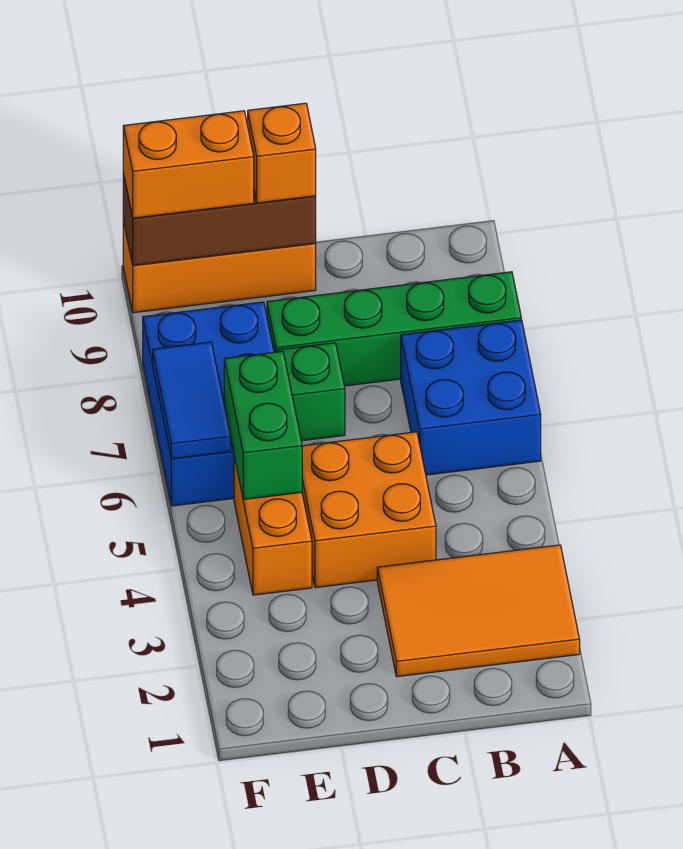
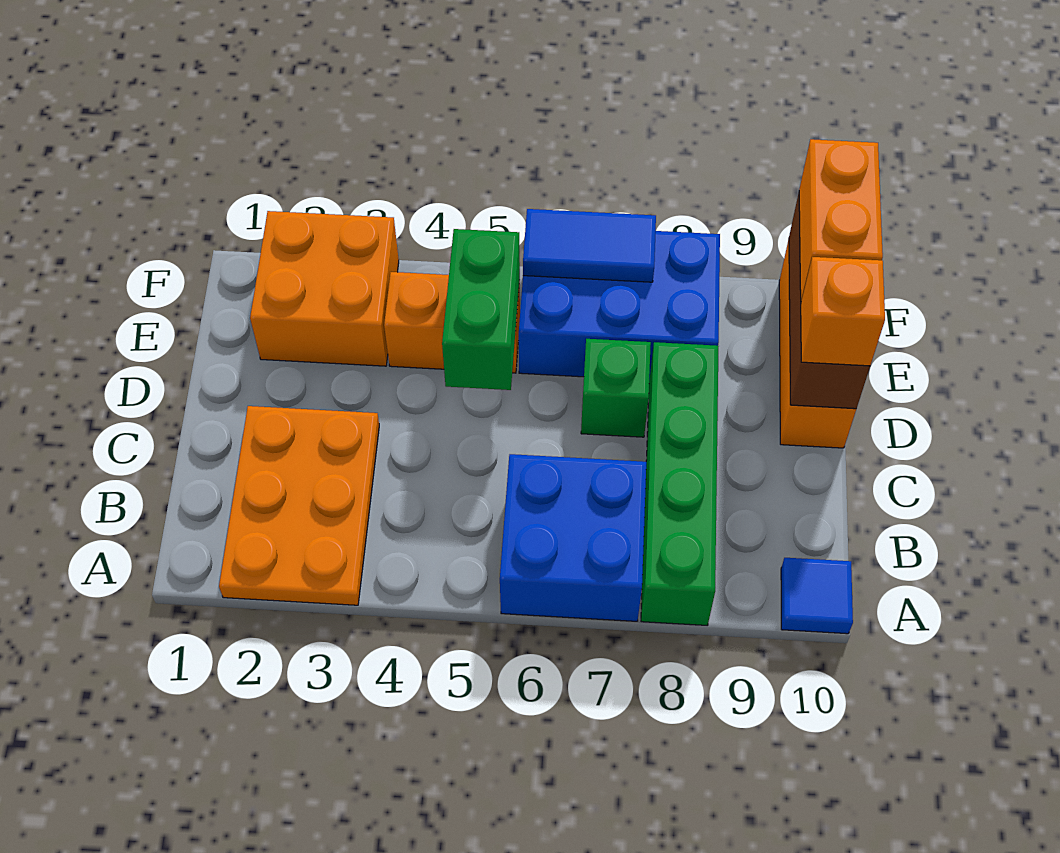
orange tile A2:C3 level 1 -> orange plate A2:C3 level 1
none -> blue tile A10 level 1
orange brick C4:D5 level 1 -> orange brick E2:F3 level 1
green brick E5:E6 level 2 -> green brick D5:E5 level 2

